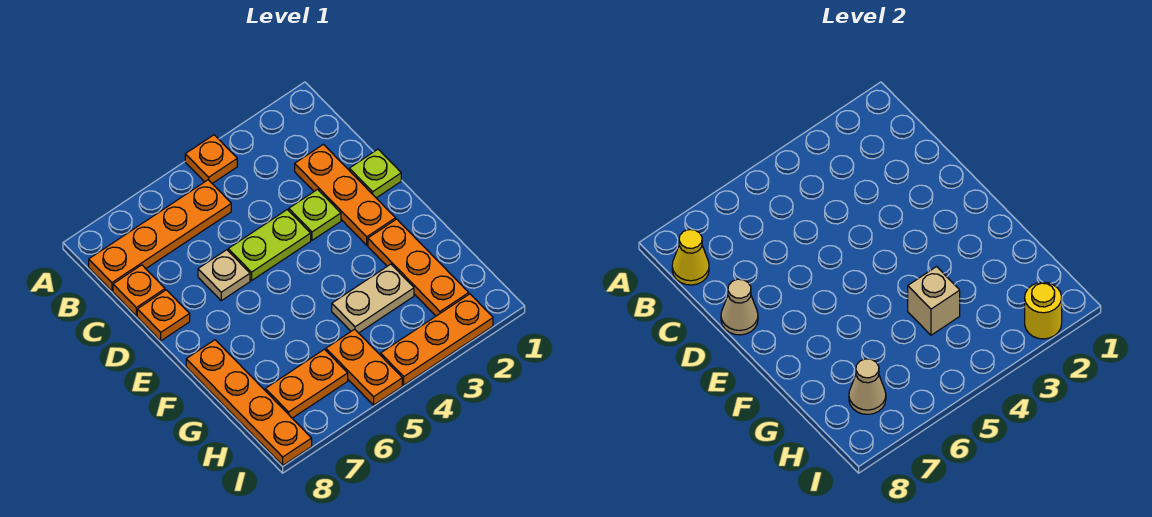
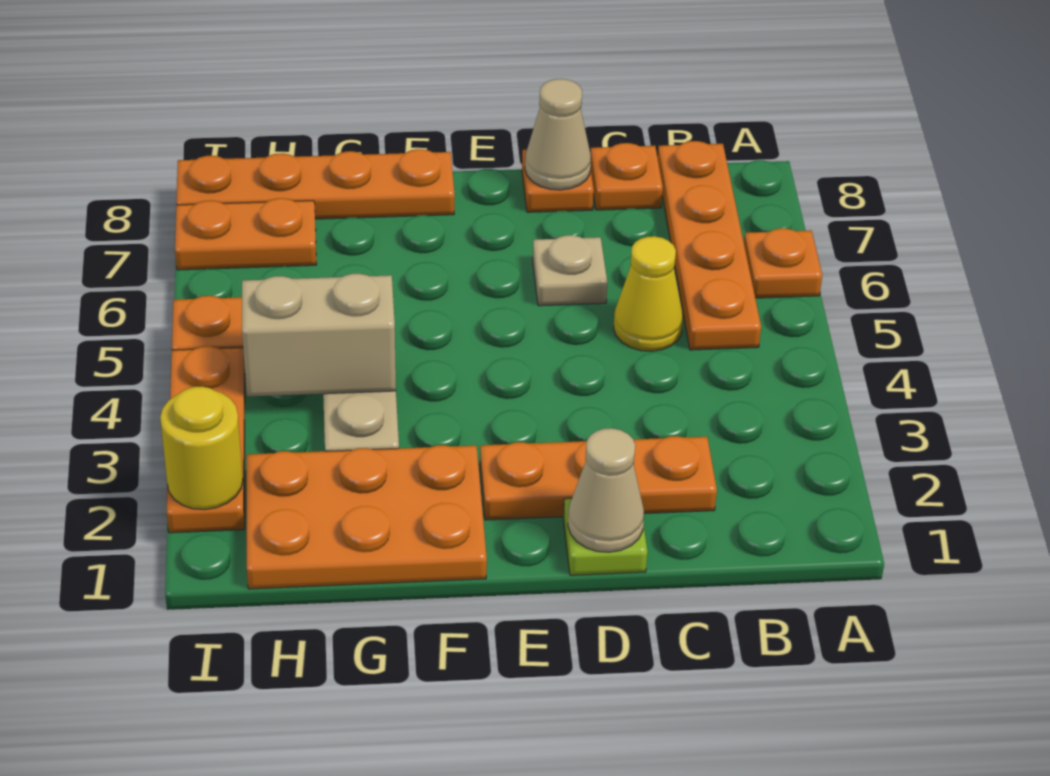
orange plate A4 level 1 -> orange plate A6 level 1
yellow cone B8 level 2 -> yellow cone C5 level 1
lime plate D3 level 1 -> none
lime plate D4:D5 level 1 -> none
orange plate F2:H2 level 1 -> orange plate F1:H2 level 1
tan brick G4 level 2 -> tan brick G4:H4 level 2
orange plate H6:H7 level 1 -> orange plate H7:I7 level 1
tan cone H7 level 2 -> tan cone D1 level 2

